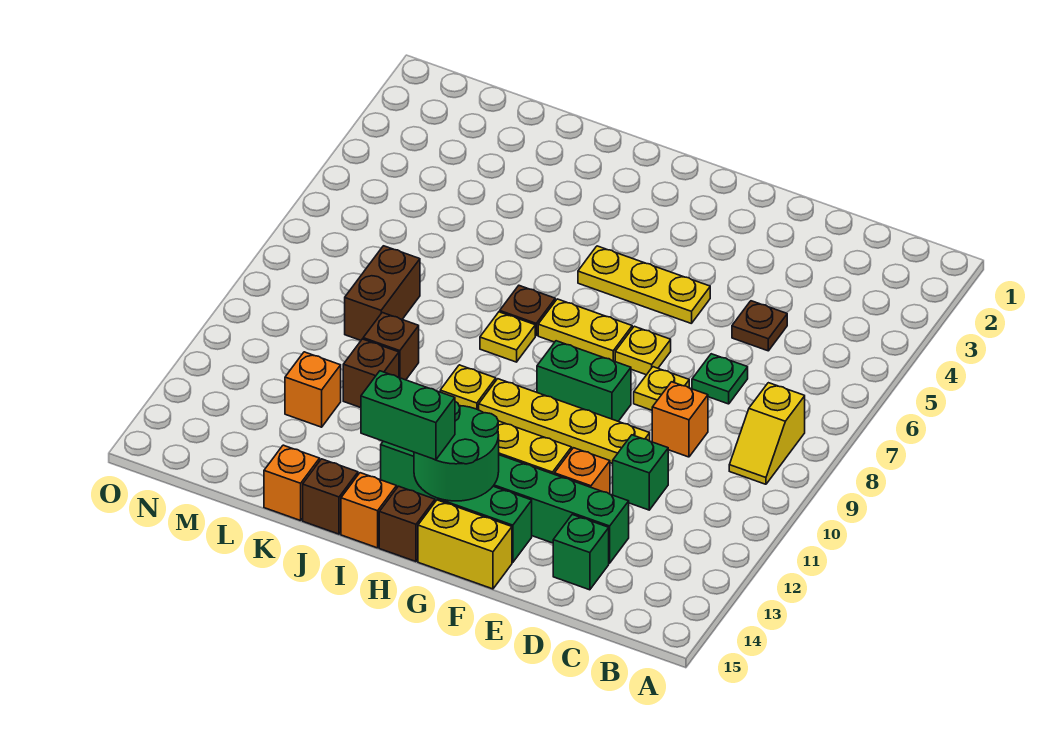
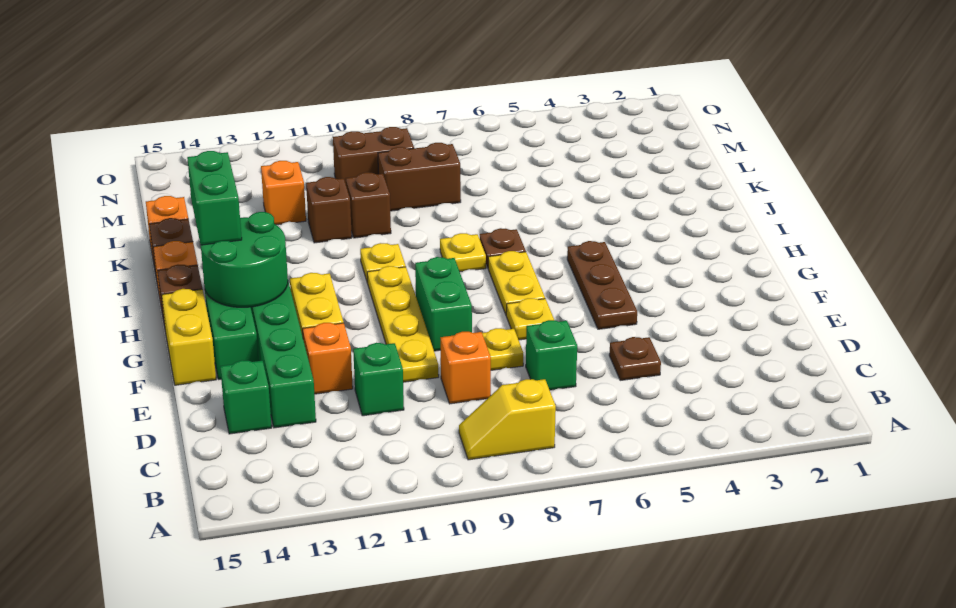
green plate D7 level 1 -> green brick D7 level 1
yellow plate F5:H5 level 1 -> brown plate F5:H5 level 1
none -> brown brick M9:M10 level 1

